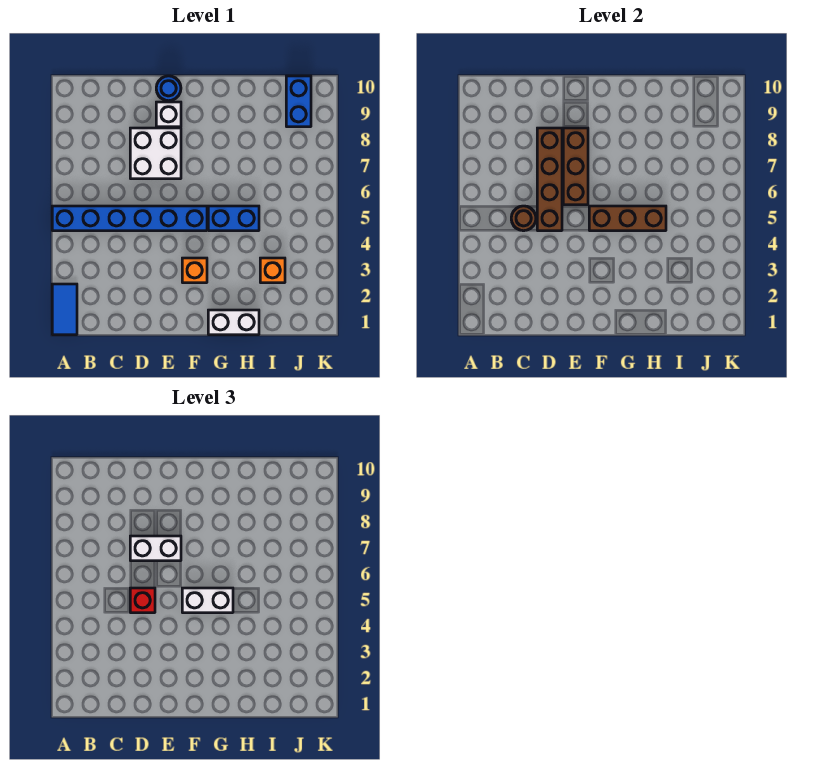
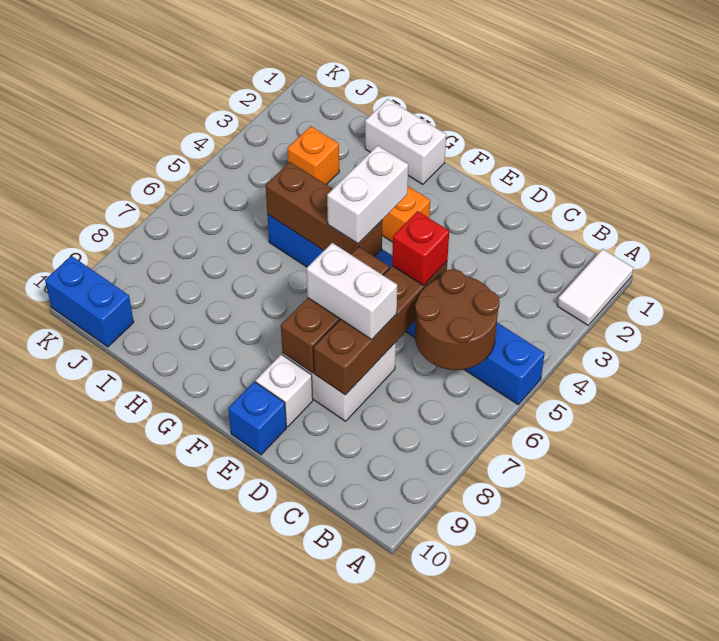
blue tile A1:A2 level 1 -> white tile A1:A2 level 1
brown round brick C5 level 2 -> brown round brick B5:C6 level 2
blue round brick E10 level 1 -> blue brick E10 level 1
white brick F5:G5 level 3 -> white brick F4:F5 level 3
blue brick J9:J10 level 1 -> blue brick J10:K10 level 1

